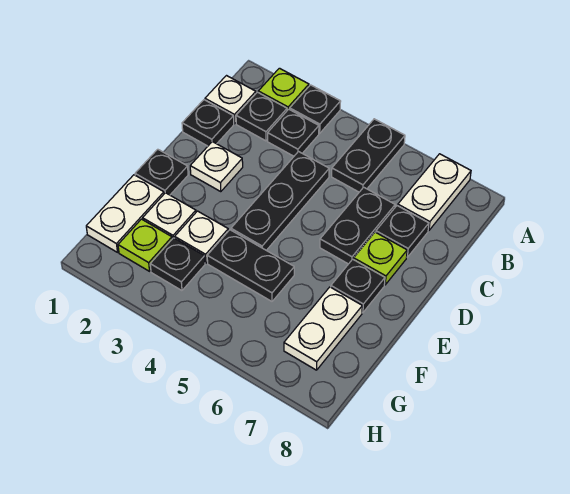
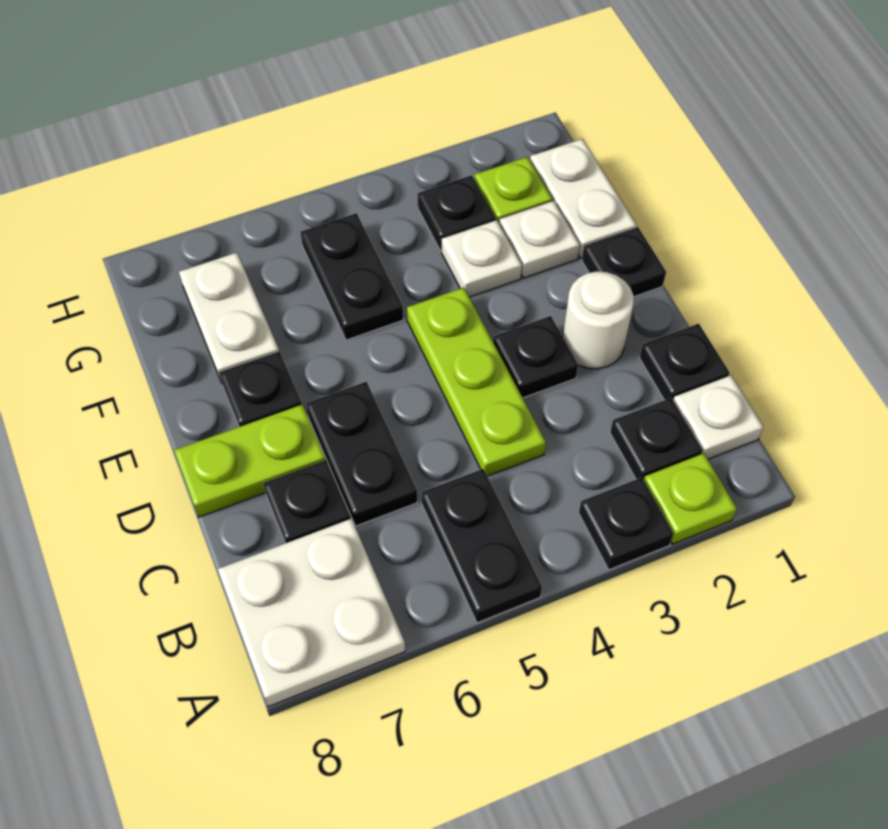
white plate A7:B7 level 1 -> white plate A7:B8 level 1
black plate B3 level 1 -> black plate D3 level 1
black plate C4:E4 level 1 -> lime plate C4:E4 level 1
white plate D2 level 1 -> white round brick D2 level 1
lime plate D7 level 1 -> lime plate D7:D8 level 1
black plate F4:F5 level 1 -> black plate F5:G5 level 1

